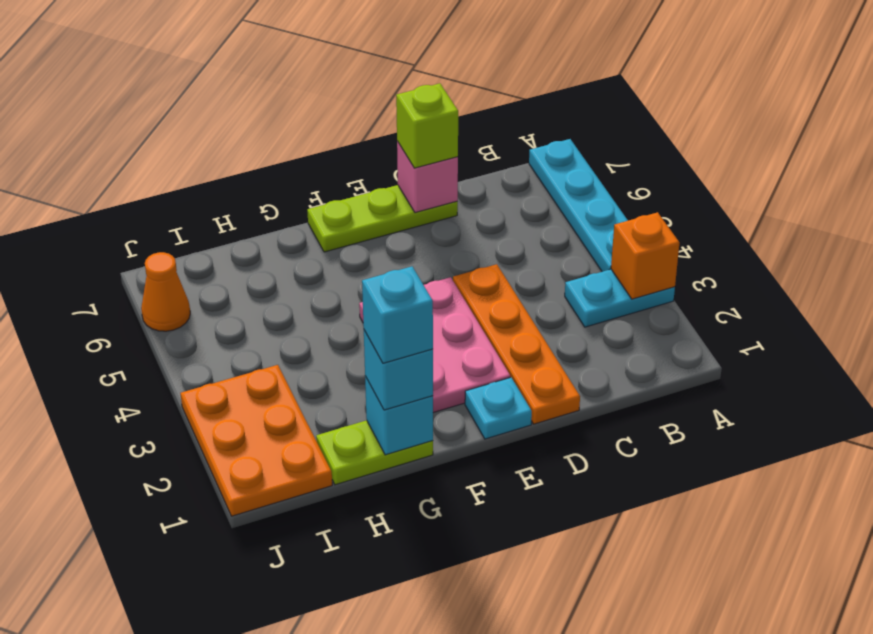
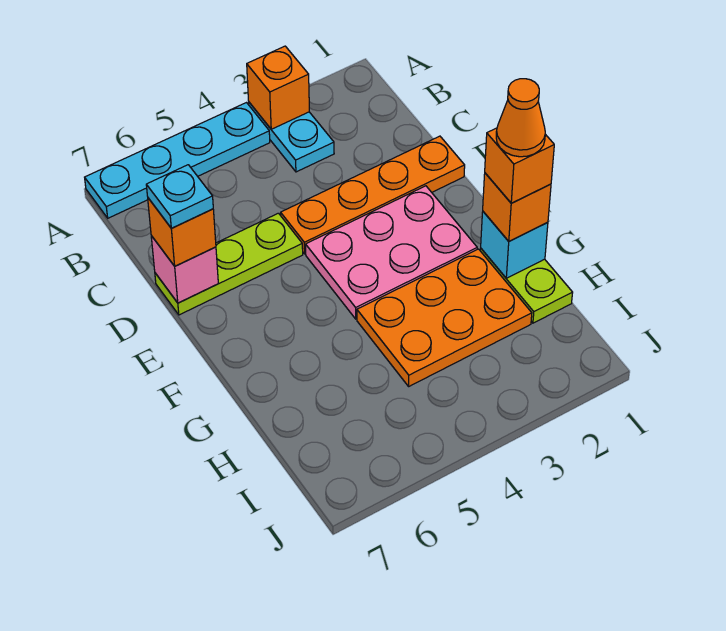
lime plate D7:F7 level 1 -> lime plate D5:D7 level 1
lime brick D7 level 3 -> orange brick D7 level 3
cyan plate E1 level 1 -> cyan plate D7 level 4
cyan brick G1 level 3 -> orange brick G1 level 3
cyan brick G1 level 4 -> orange brick G1 level 4
orange plate I1:J3 level 1 -> orange plate G2:H4 level 1
orange cone J6 level 1 -> orange cone G1 level 5

